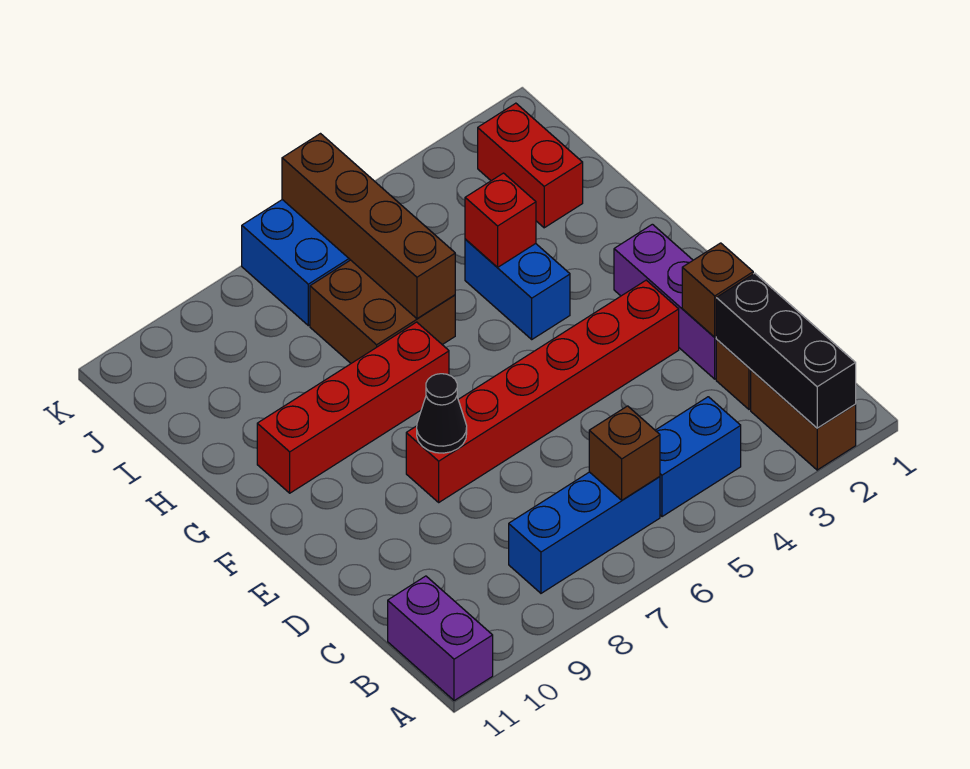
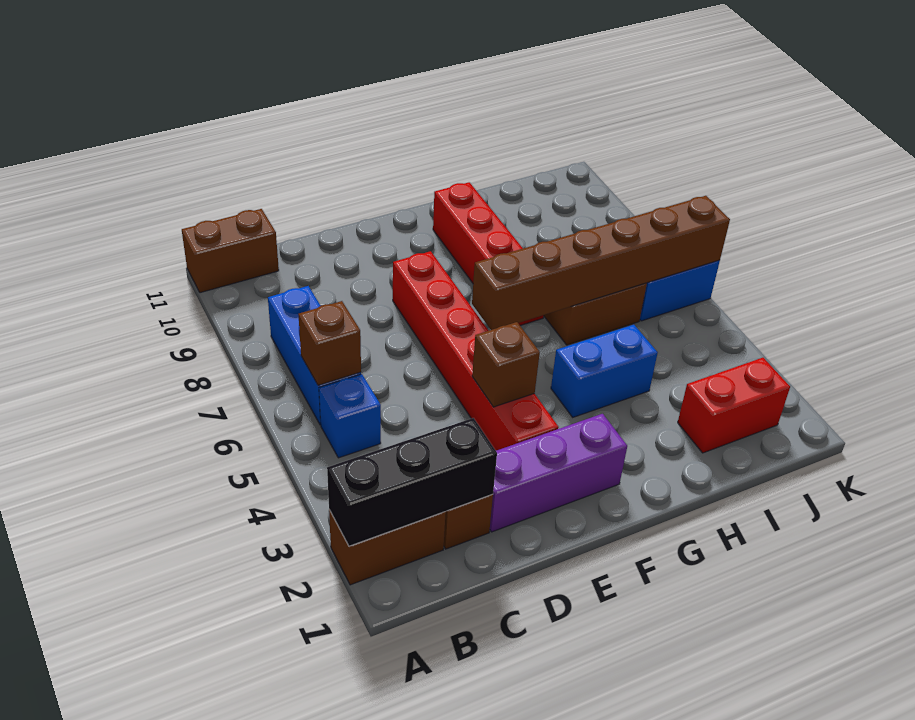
purple brick A11:B11 level 1 -> brown brick A11:B11 level 1
blue brick B4:B5 level 1 -> blue brick B5 level 1
brown brick D2 level 2 -> brown brick E4 level 2
black cone E8 level 2 -> none
red brick H4 level 2 -> none
brown brick H6:K6 level 2 -> brown brick F6:K6 level 2

